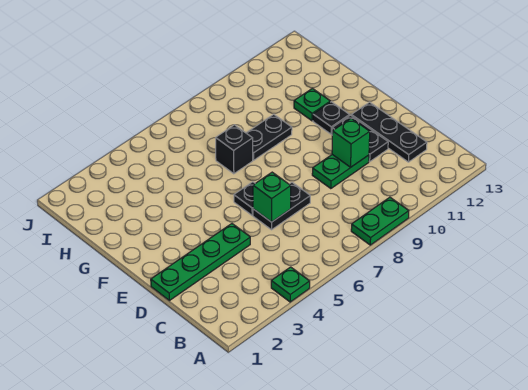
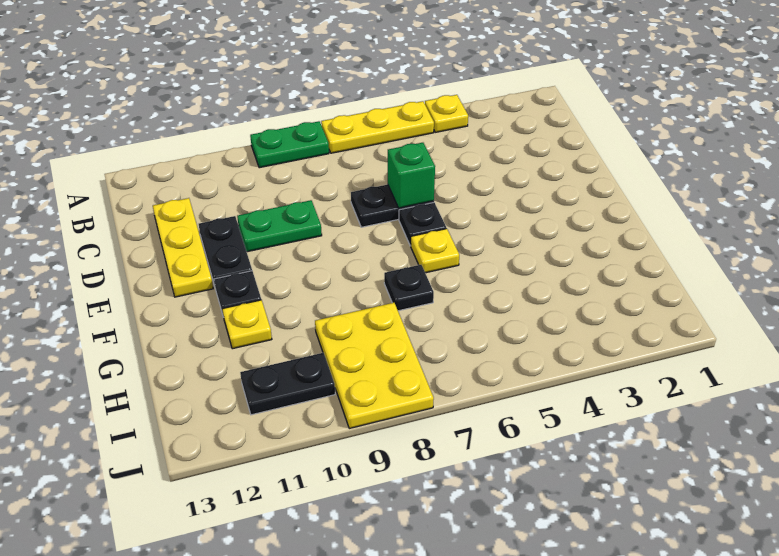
green plate A4 level 1 -> yellow plate A4 level 1
none -> yellow plate A5:A7 level 1
black plate C12:E12 level 1 -> yellow plate C12:E12 level 1
green plate D1:D4 level 1 -> none
green brick D10 level 2 -> none
none -> yellow plate F6 level 1
black brick G7 level 1 -> black plate G7 level 1
black plate G8:G9 level 1 -> black plate I10:I11 level 1
green plate G11 level 1 -> yellow plate G11 level 1
none -> yellow plate H8:J9 level 1

